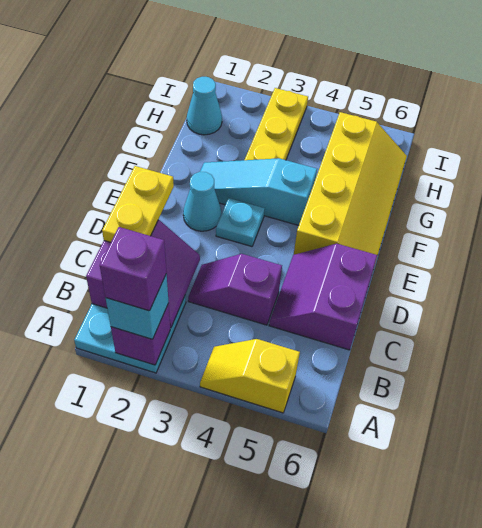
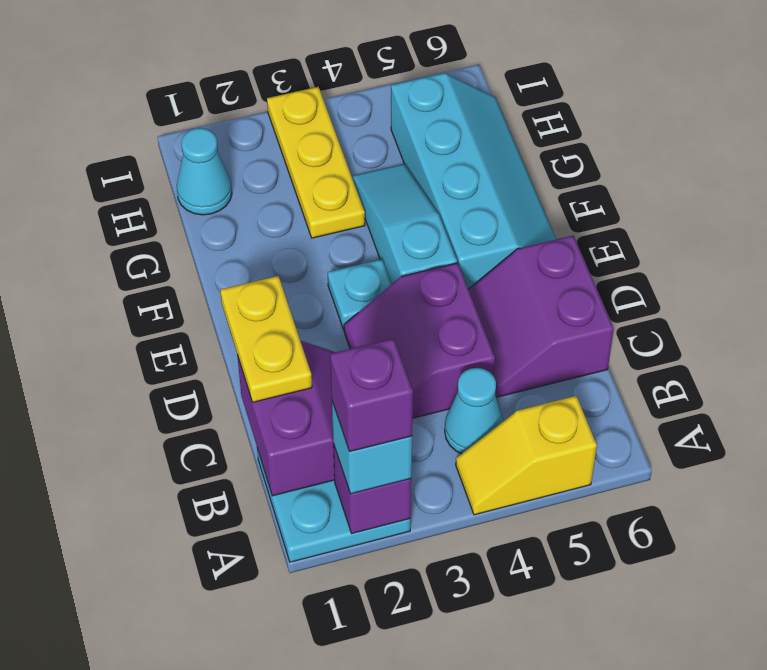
purple slope C3:C4 level 1 top 4 -> purple slope C3:D4 level 1 top 4
cyan cone E2 level 1 -> cyan cone B4 level 1
yellow slope E5:H6 level 1 top 5 -> cyan slope E5:H6 level 1 top 5
cyan slope F2:F4 level 1 top 4 -> cyan slope E4:G4 level 1 top E

